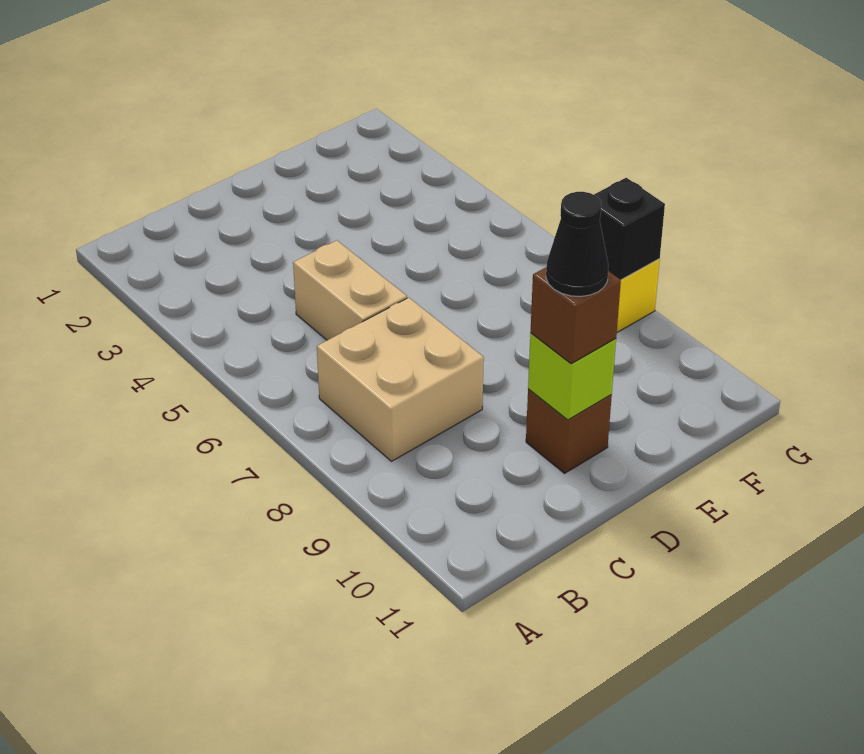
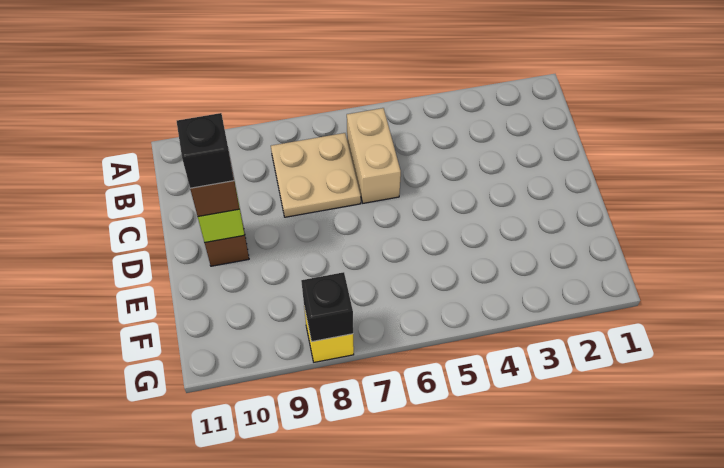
tan brick B7:C8 level 1 -> tan plate B7:C8 level 1
tan brick C5:C6 level 1 -> tan brick B6:C6 level 1
black cone D10 level 4 -> black brick D10 level 4

